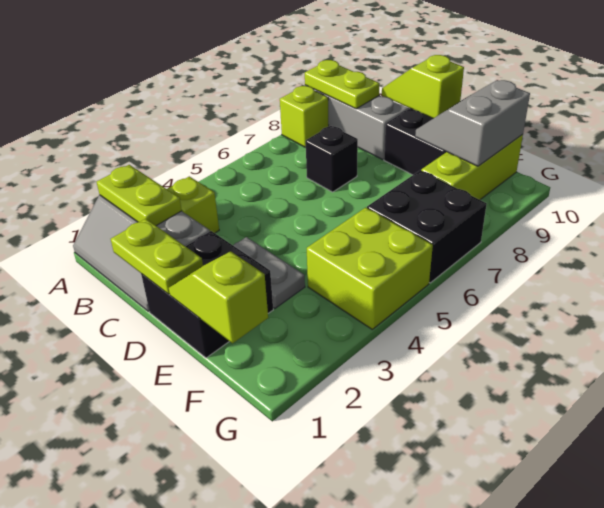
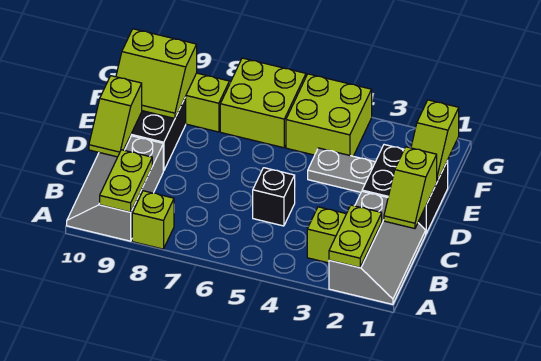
lime plate C1:D1 level 2 -> lime slope C1:D1 level 2 top D
black brick C7 level 1 -> black brick C5 level 1
grey plate D3:E3 level 1 -> grey plate E3:E4 level 1
grey slope E9:F10 level 2 top F -> lime slope E9:F10 level 2 top F
black brick F6:G7 level 1 -> lime brick F6:G7 level 1

